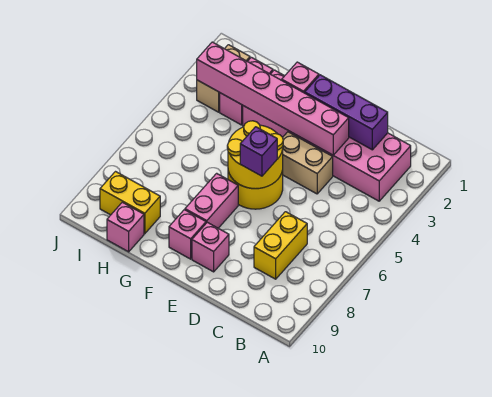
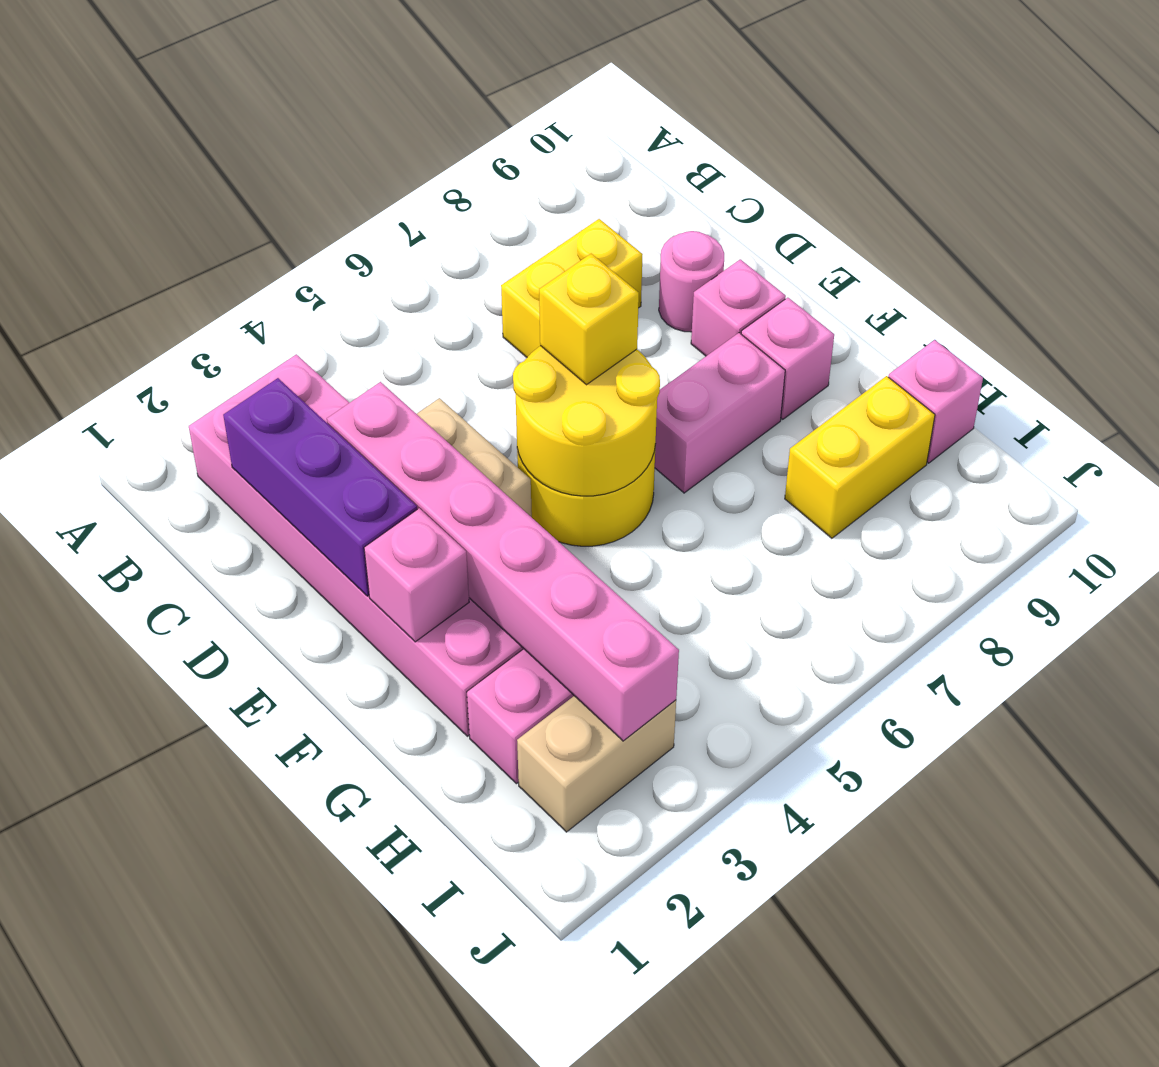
none -> pink round brick D9 level 1
purple brick E6 level 3 -> yellow brick E6 level 3
yellow brick H9:I9 level 1 -> yellow brick H8:H9 level 1

